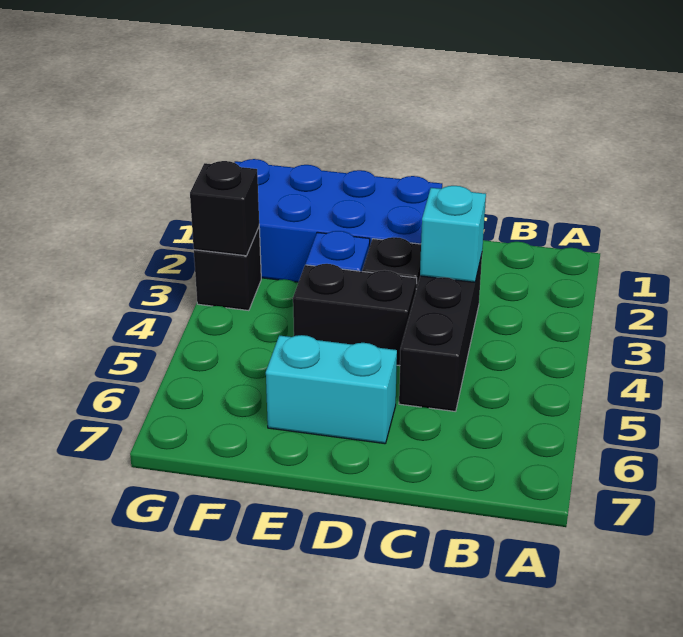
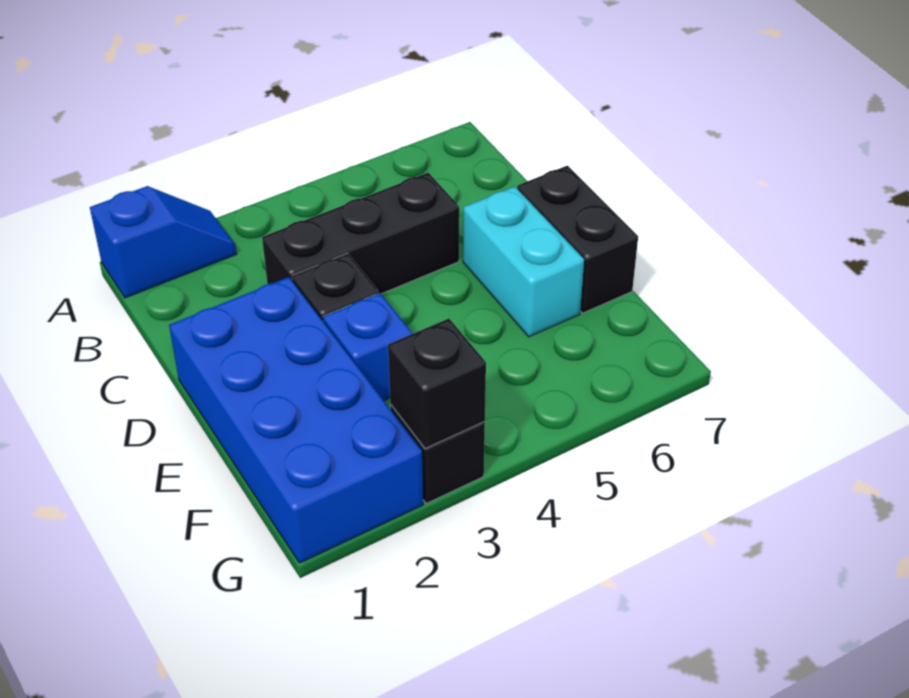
none -> blue slope A1:A2 level 1 top 1
cyan brick C3 level 2 -> none
black brick D4:E4 level 1 -> black brick D7:E7 level 1

